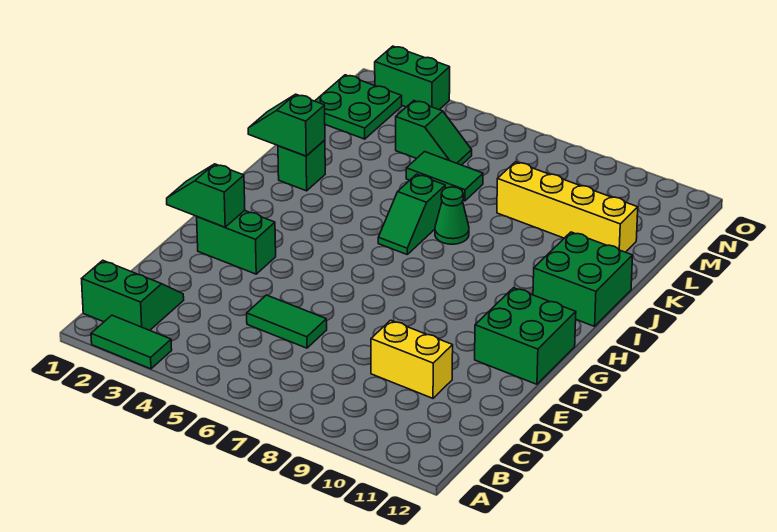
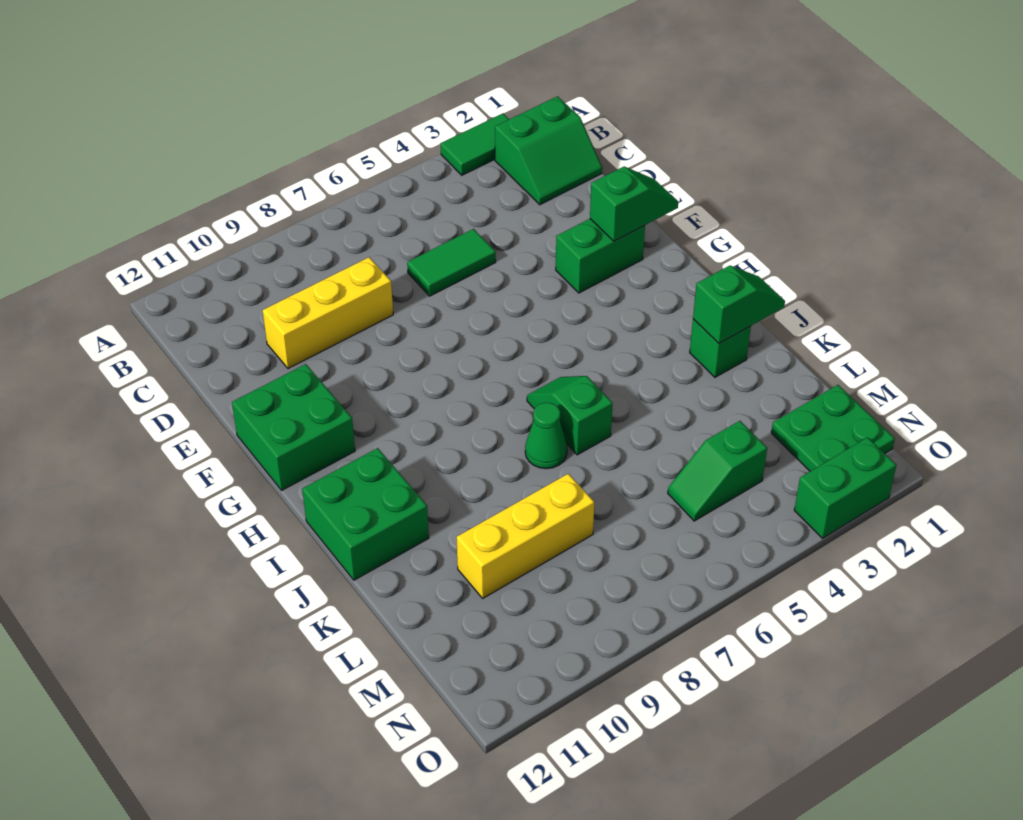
yellow brick D9:D10 level 1 -> yellow brick D8:D10 level 1
green tile L5:L6 level 1 -> none
yellow brick L8:L11 level 1 -> yellow brick L8:L10 level 1

